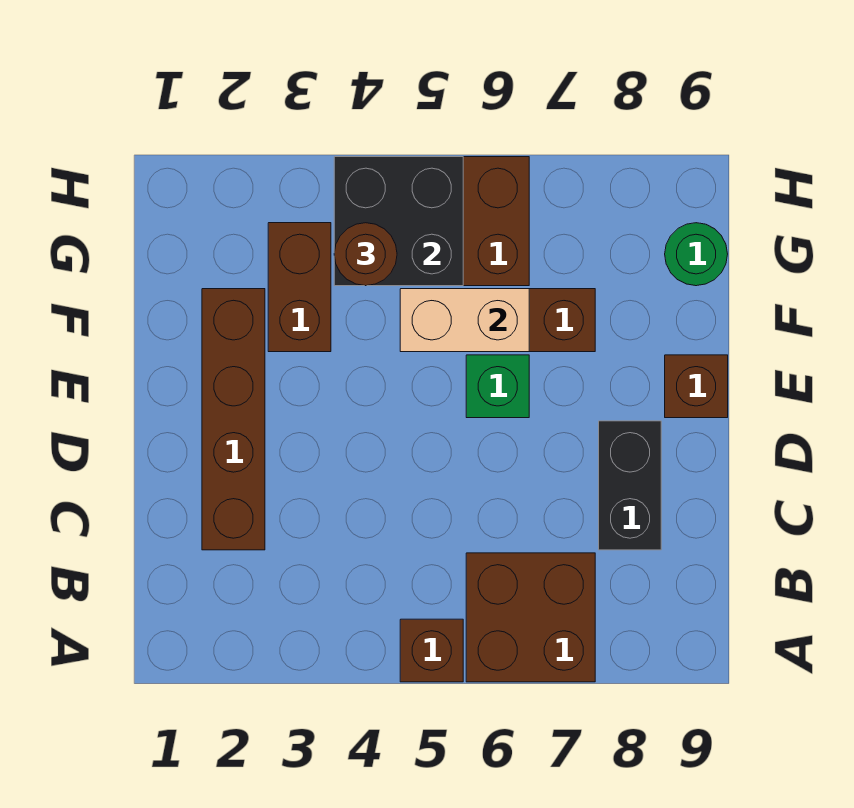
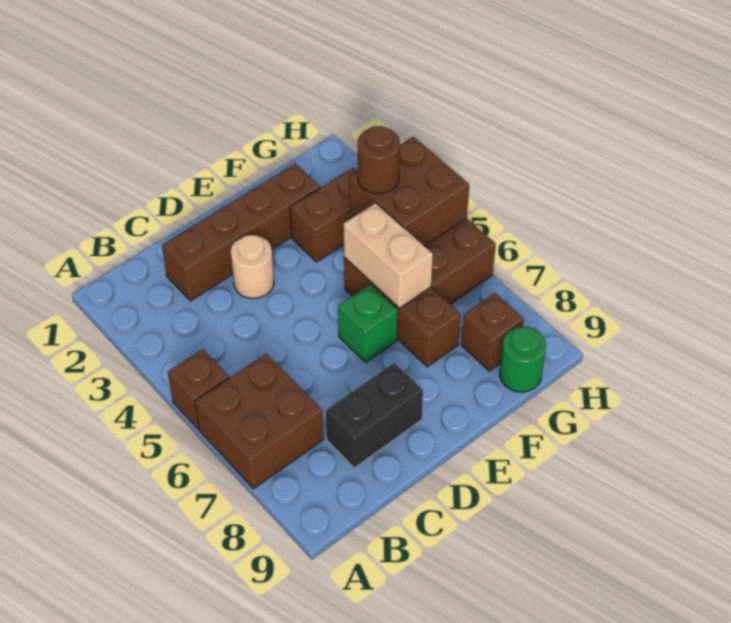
none -> tan round brick D3 level 1
brown brick E9 level 1 -> brown brick G8 level 1
black brick G4:H5 level 2 -> brown brick G4:H5 level 2

